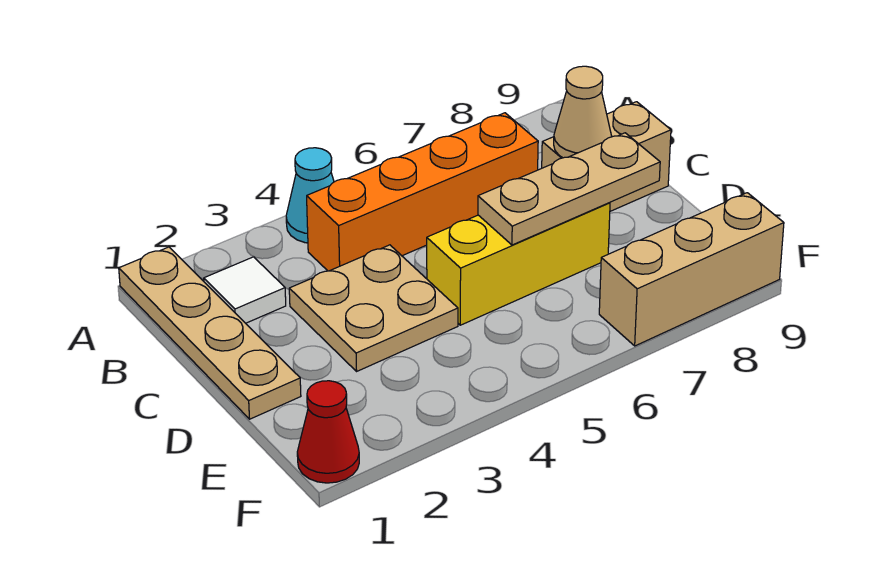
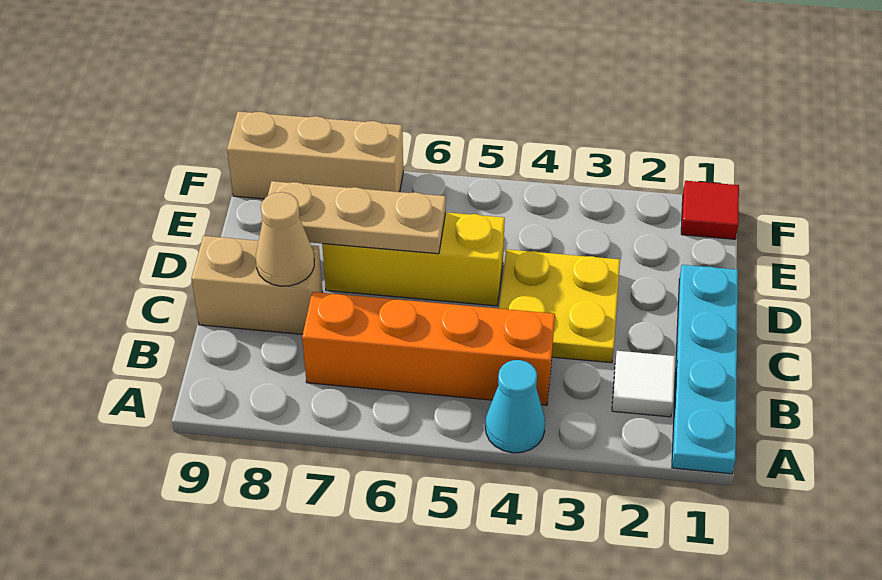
tan plate A1:D1 level 1 -> cyan plate A1:D1 level 1
tan plate C3:D4 level 1 -> yellow plate C3:D4 level 1
red cone F1 level 1 -> red tile F1 level 1

